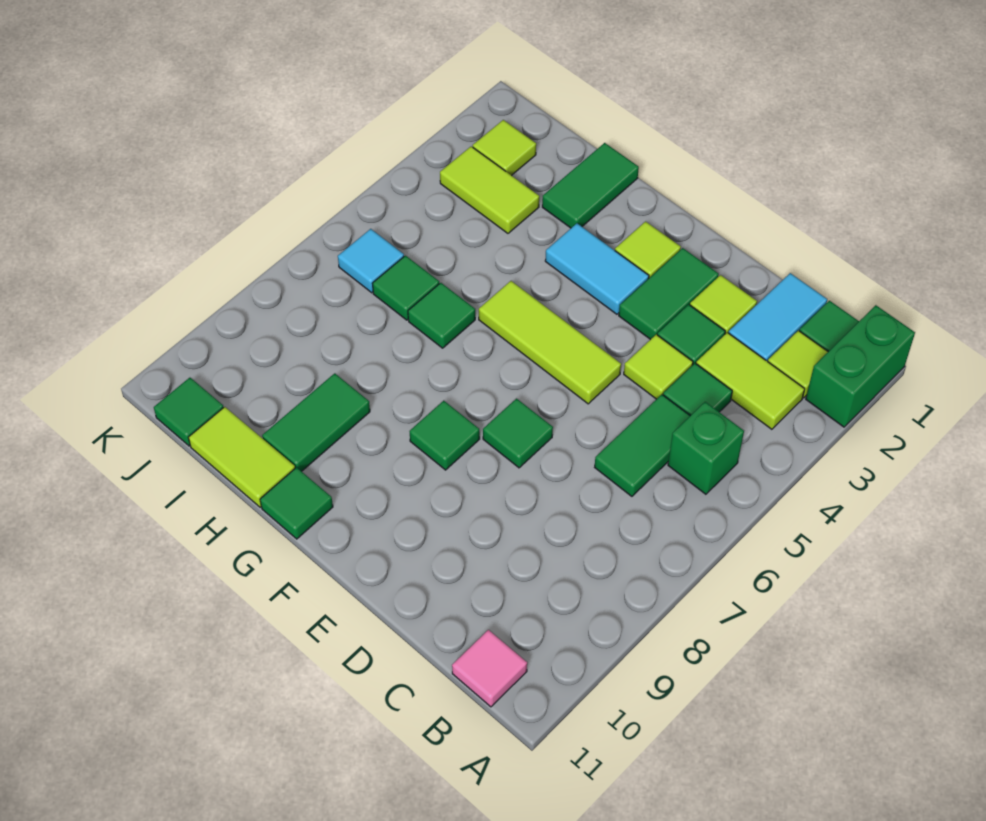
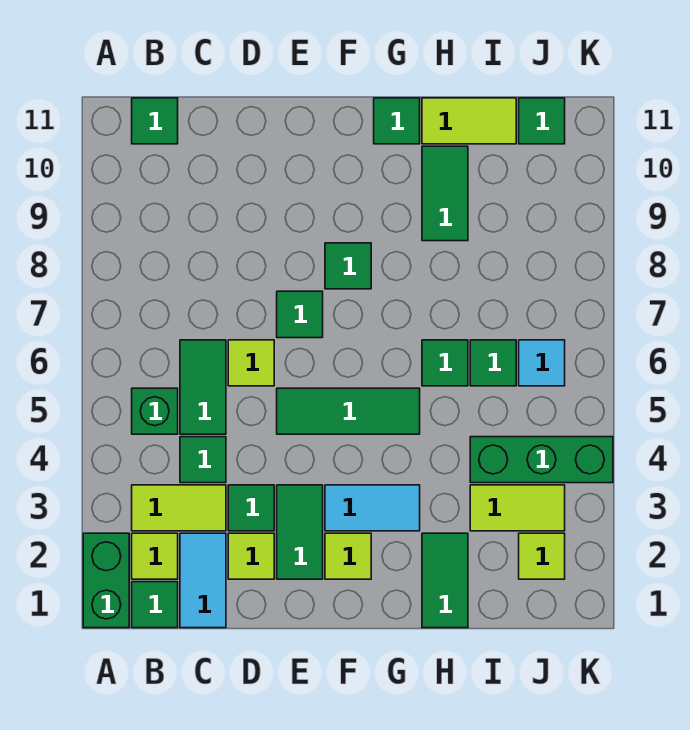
pink tile B11 level 1 -> green tile B11 level 1
lime tile D4 level 1 -> lime tile D6 level 1
lime tile E5:G5 level 1 -> green tile E5:G5 level 1
none -> green brick I4:K4 level 1

